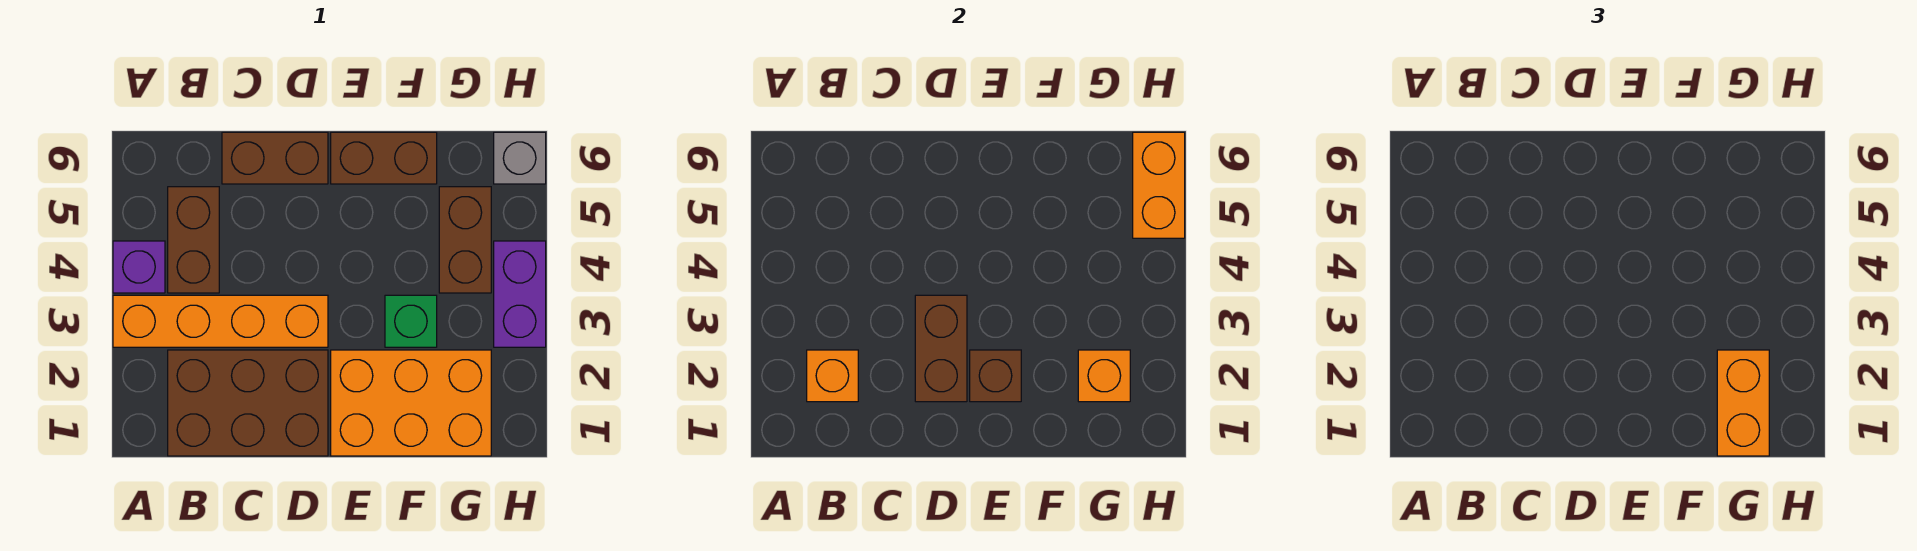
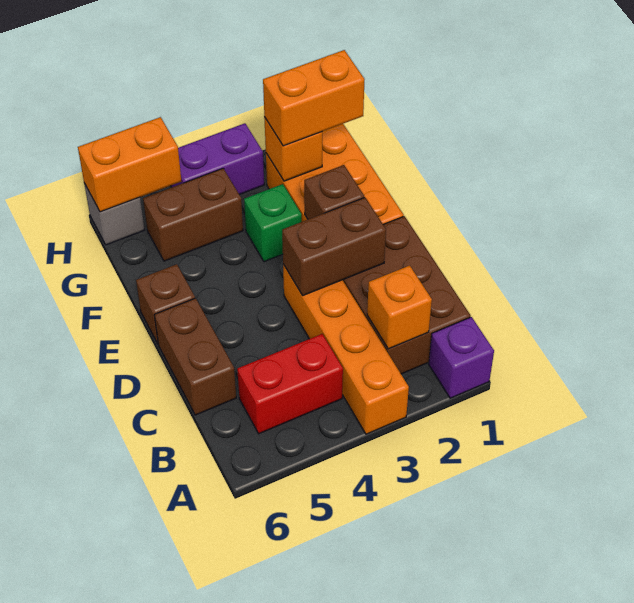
purple brick A4 level 1 -> purple brick A1 level 1
brown brick B4:B5 level 1 -> red brick B4:B5 level 1
brown brick E6:F6 level 1 -> brown brick E6 level 1

